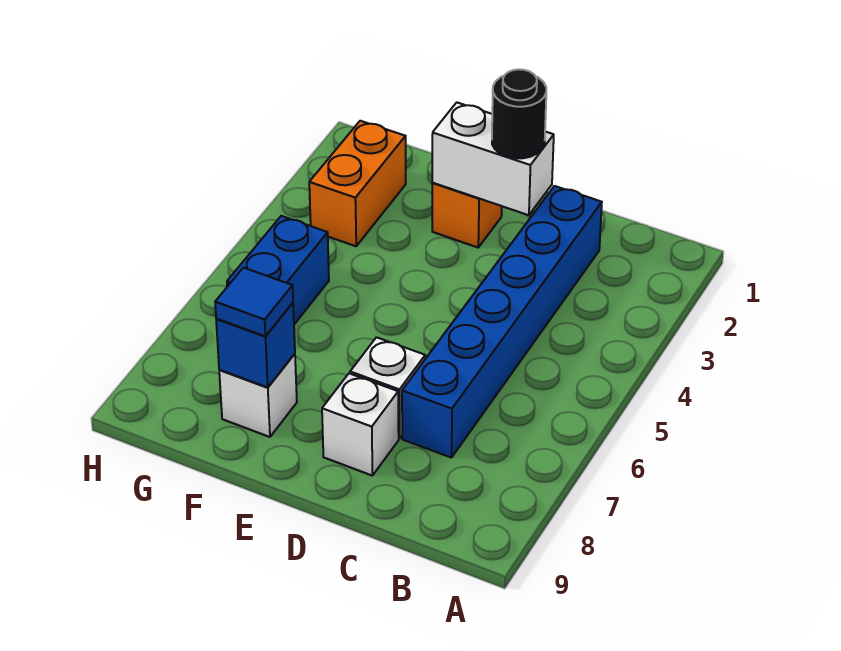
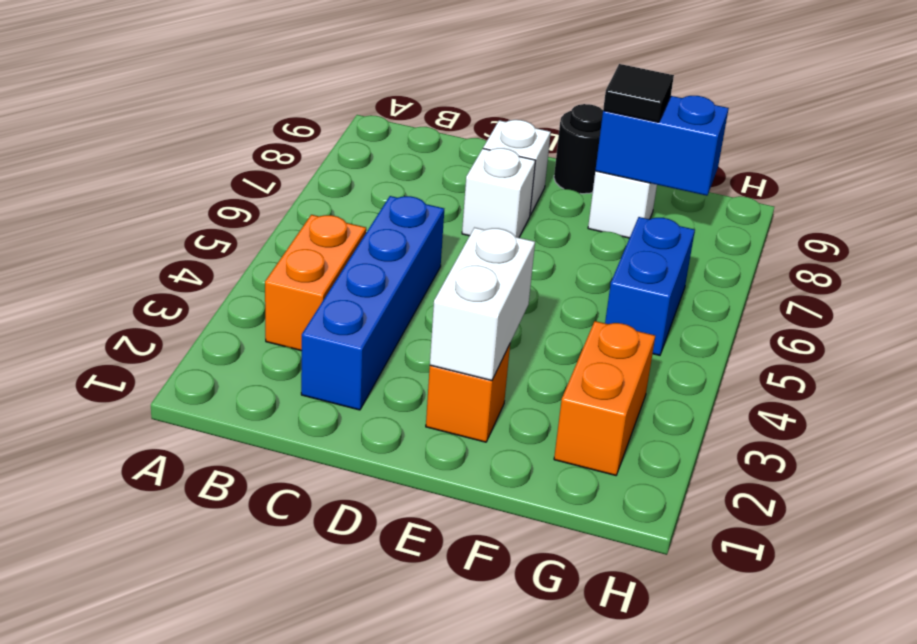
none -> orange brick B3:B4 level 1
blue brick C2:C7 level 1 -> blue brick C2:C5 level 1
white brick D2:E2 level 2 -> white brick E2:E3 level 2
black round brick D2 level 3 -> black round brick E9 level 1
blue brick F8 level 2 -> blue brick F8:G8 level 2
blue tile F8 level 3 -> black tile F8 level 3

